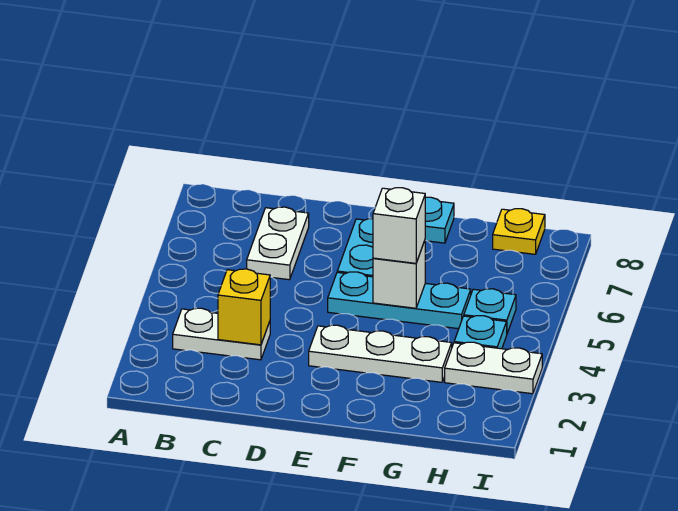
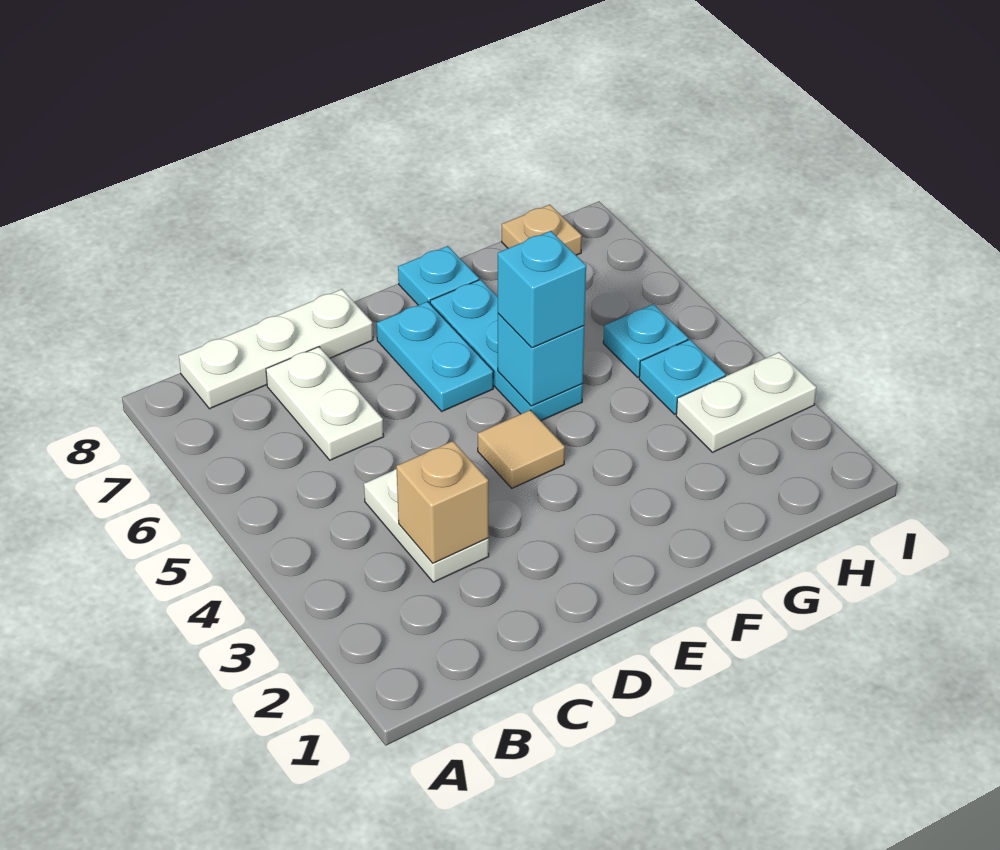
white plate B3:C3 level 1 -> white plate C3:C4 level 1
yellow brick C3 level 2 -> tan brick C3 level 2
white plate E3:G3 level 1 -> white plate B8:D8 level 1
none -> tan tile E4 level 1
cyan plate E5:G5 level 1 -> cyan plate F5:F7 level 1
white brick F5 level 2 -> cyan brick F5 level 2
white brick F5 level 3 -> cyan brick F5 level 3
yellow plate H8 level 1 -> tan plate H8 level 1

